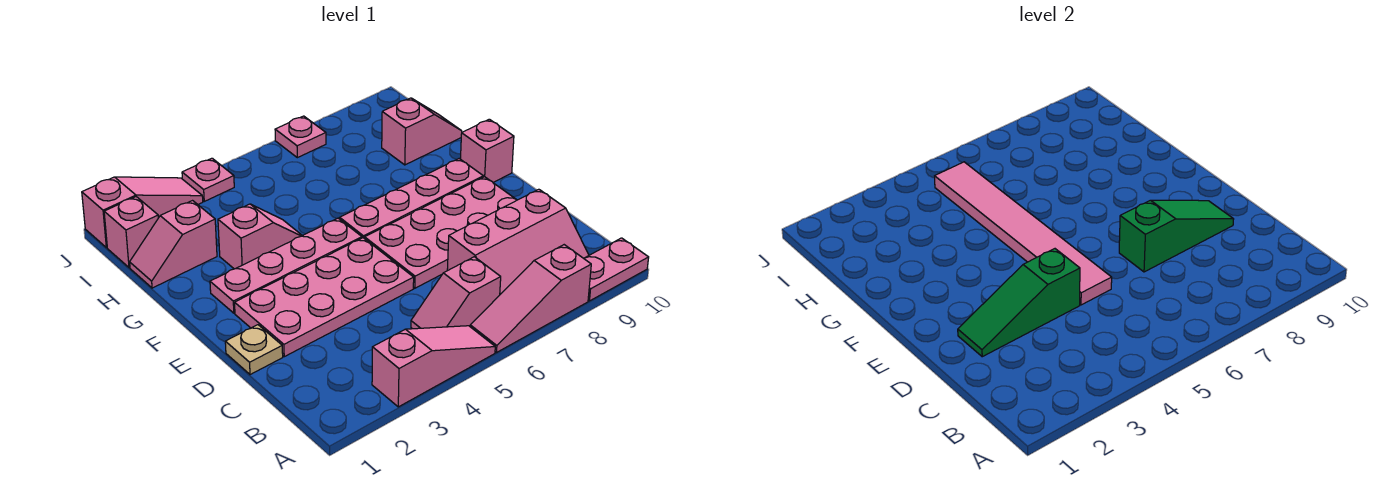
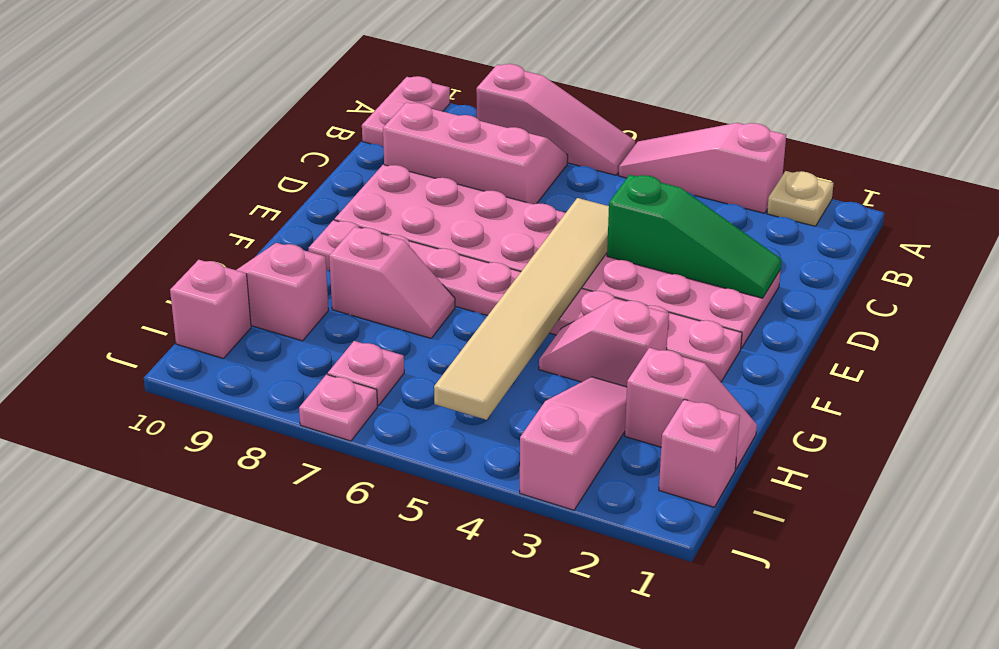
pink plate A9:A10 level 1 -> pink plate A10:B10 level 1
pink slope B5:B6 level 1 top 6 -> pink slope G7:G8 level 1 top 8
tan plate D1 level 1 -> tan plate A2 level 1
pink tile D5:I5 level 2 -> tan tile D5:I5 level 2
green slope D7:D9 level 2 top 7 -> none
pink brick F10 level 1 -> pink brick I10 level 1
pink slope J1:J3 level 1 top 1 -> pink slope H3:J3 level 1 top J
pink plate J4 level 1 -> pink plate I7 level 1

